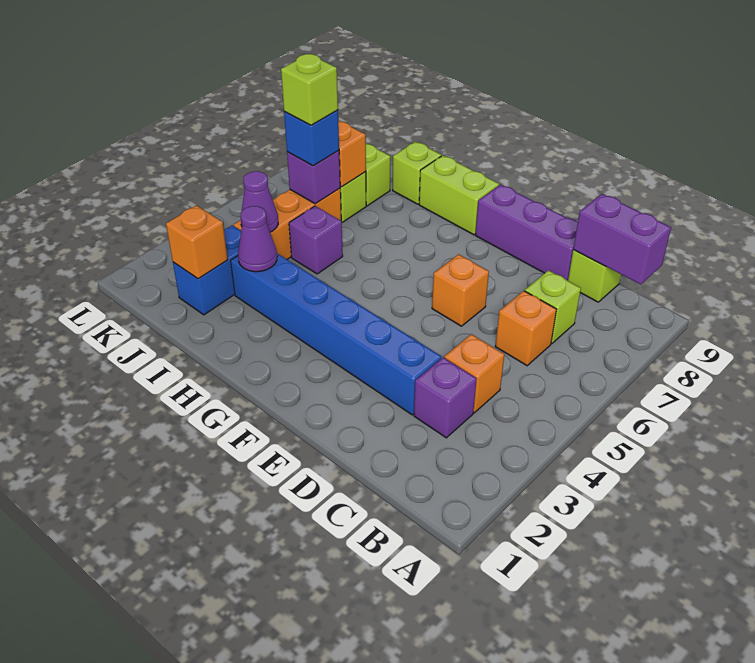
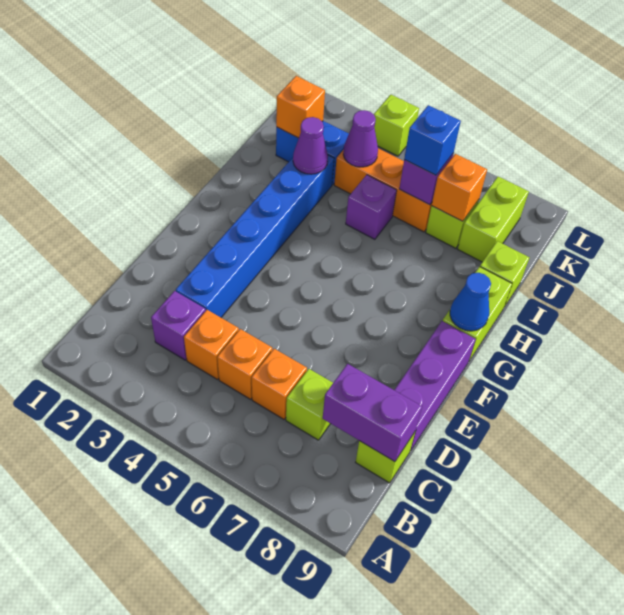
purple brick B9:C9 level 2 -> purple brick C8:C9 level 2
orange brick E6 level 1 -> orange brick C5 level 1
none -> blue cone G9 level 2
lime brick J6 level 4 -> lime brick L4 level 1

